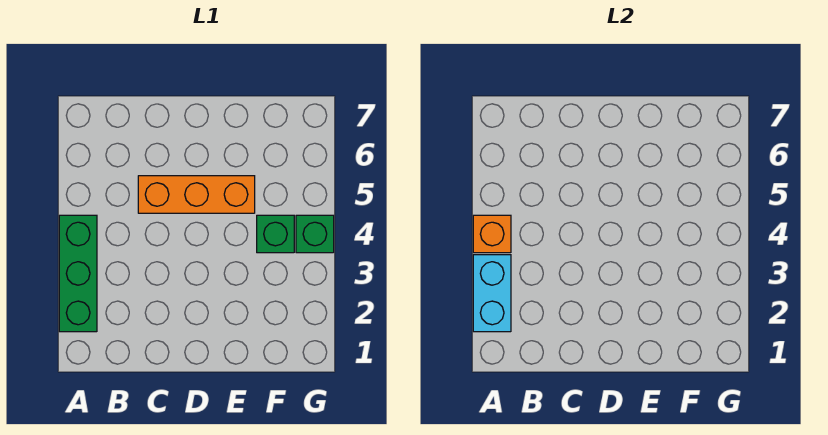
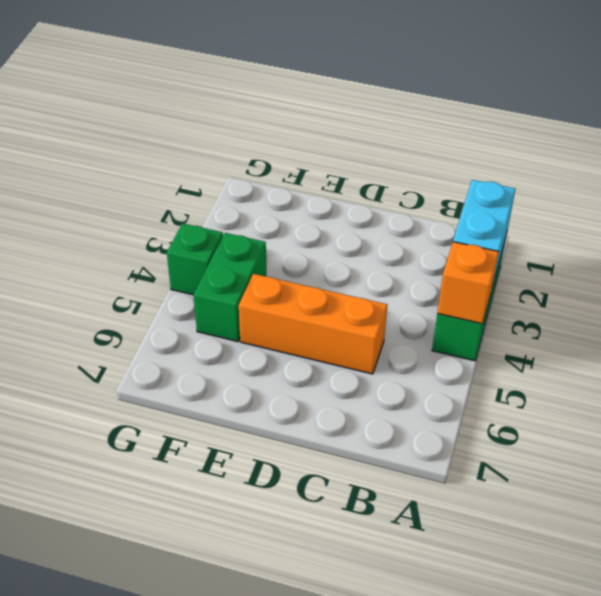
green brick F4 level 1 -> green brick F4:F5 level 1

